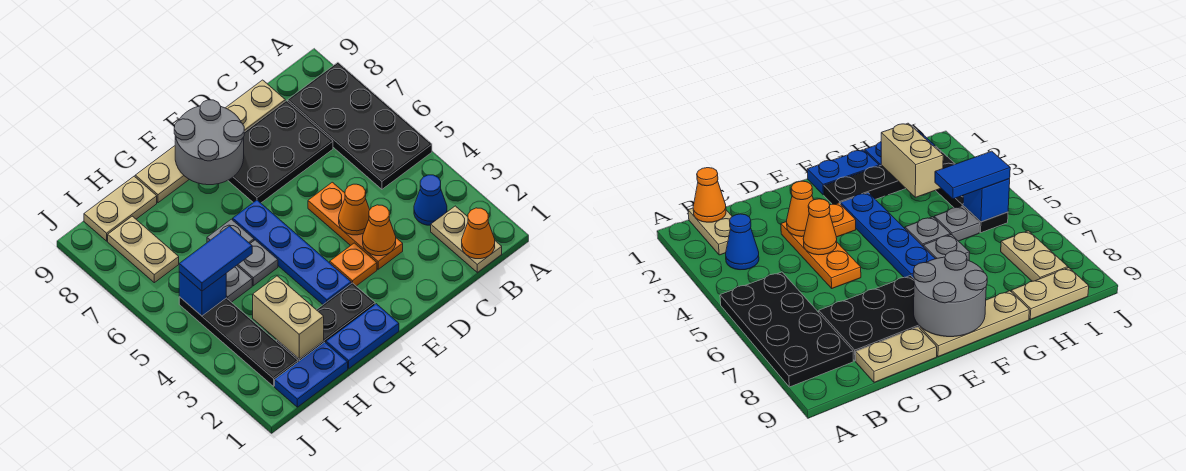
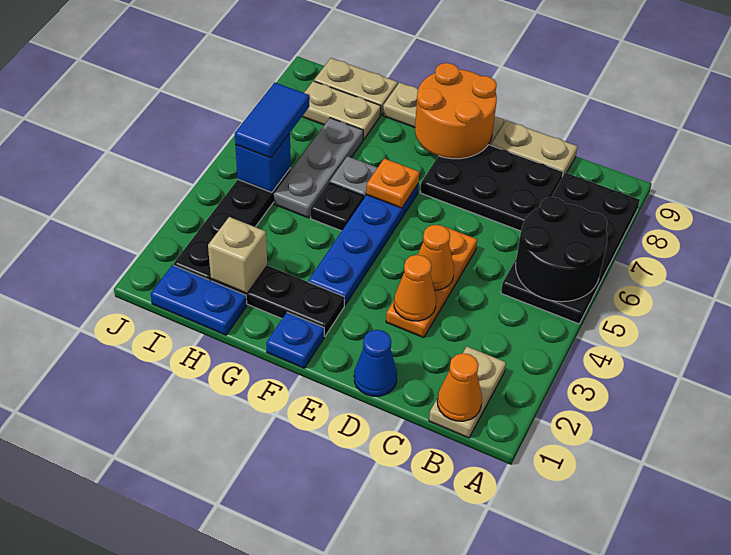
none -> black round brick A5:B6 level 2
blue cone B3 level 1 -> blue cone D1 level 1
orange plate E3 level 1 -> orange plate F6 level 2
grey round brick E8:F9 level 2 -> orange round brick E8:F9 level 2
blue plate F1:G1 level 1 -> blue plate F1 level 1
grey plate G5 level 1 -> black plate G5 level 1
tan brick H2:H3 level 2 -> tan brick H2 level 2
grey plate H5 level 1 -> grey plate H5:H7 level 1
blue tile H5:I5 level 3 -> blue tile I5:I6 level 3
tan plate I7:I8 level 1 -> tan plate H8:I8 level 1

